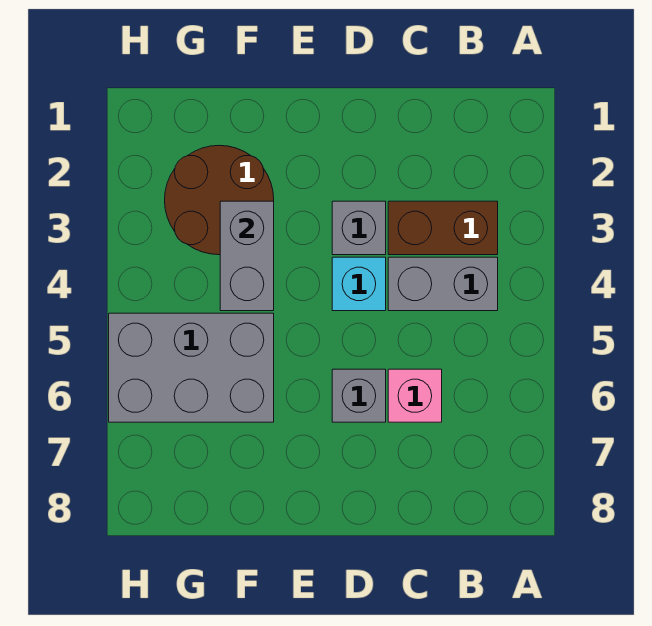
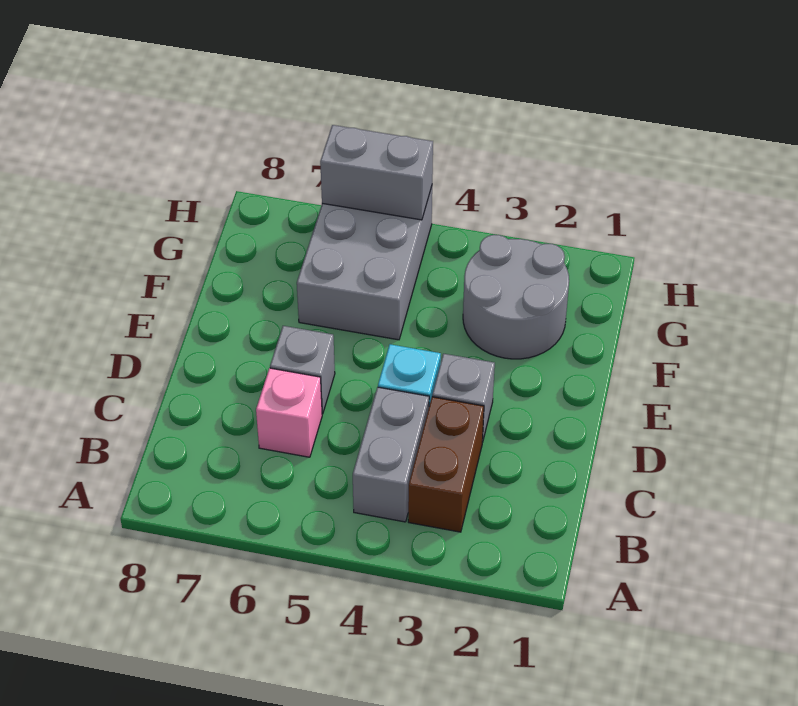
brown round brick F2:G3 level 1 -> grey round brick F2:G3 level 1
grey brick F3:F4 level 2 -> grey brick H5:H6 level 2

